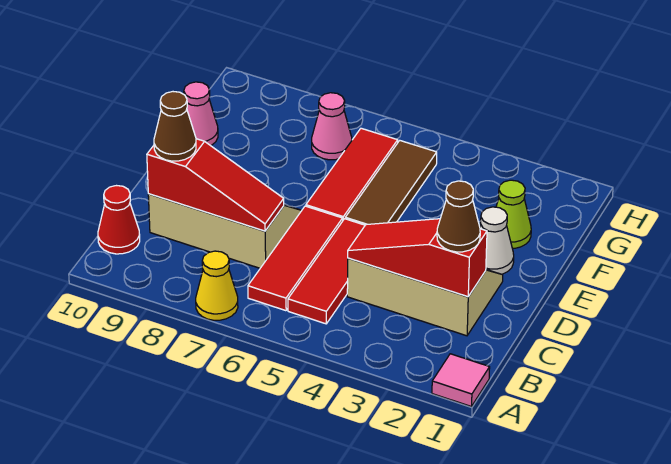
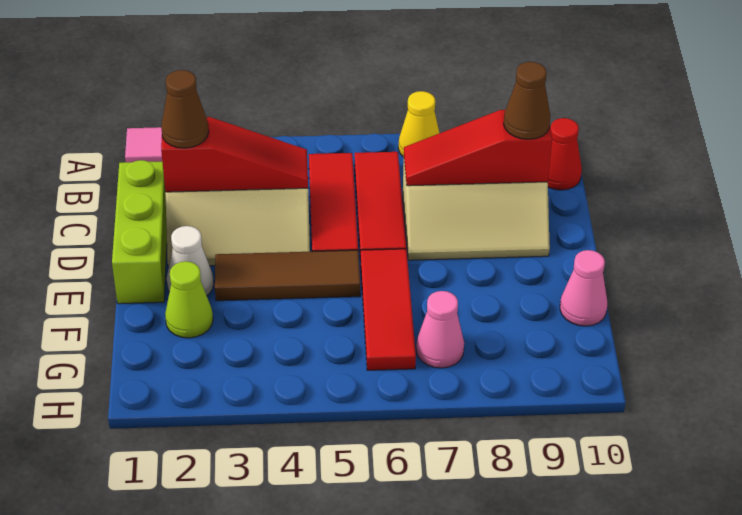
none -> lime brick C1:E1 level 1
brown tile E5:G5 level 1 -> brown tile E3:E5 level 1

